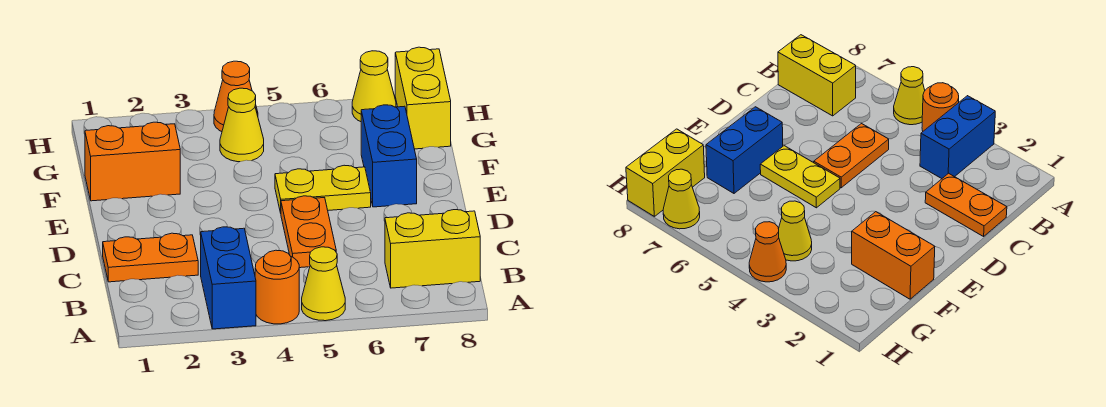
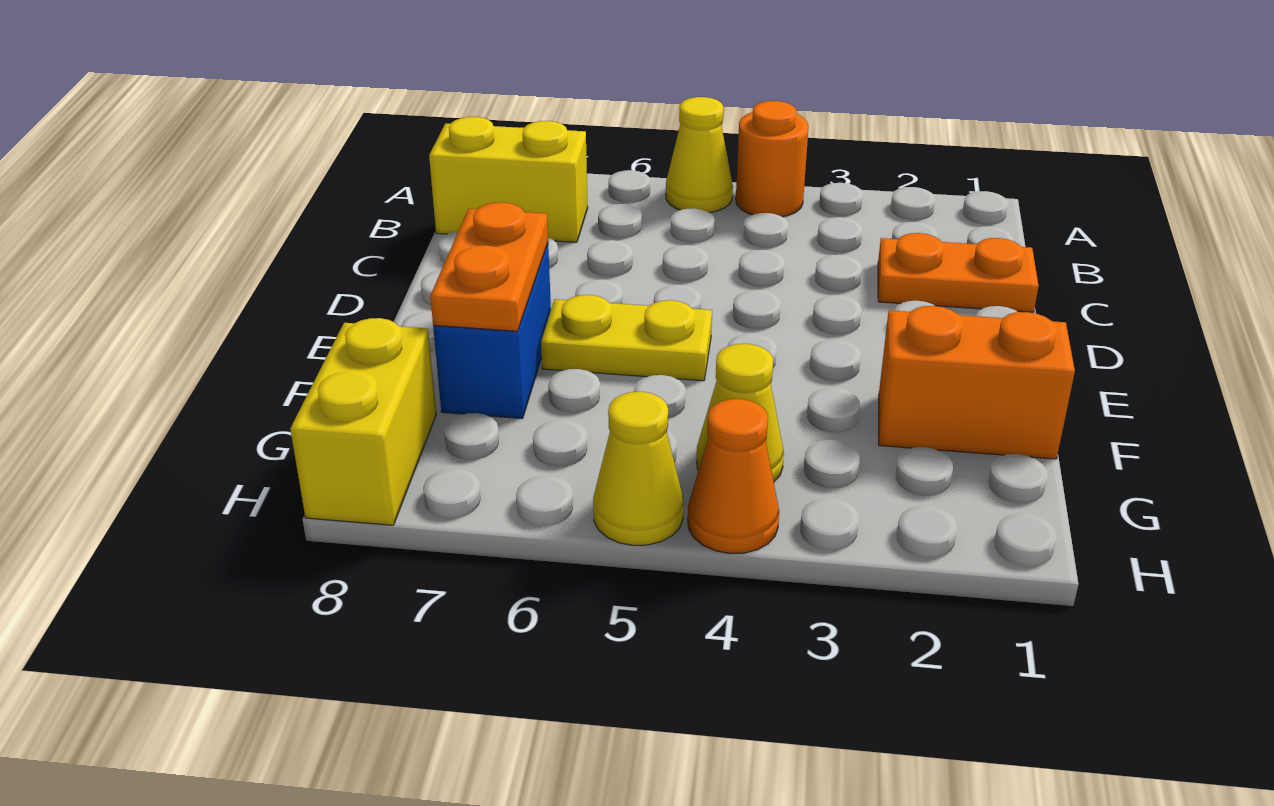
blue brick A3:B3 level 1 -> none
orange plate C5:D5 level 1 -> orange plate E7:F7 level 2
yellow cone H7 level 1 -> yellow cone H5 level 1

